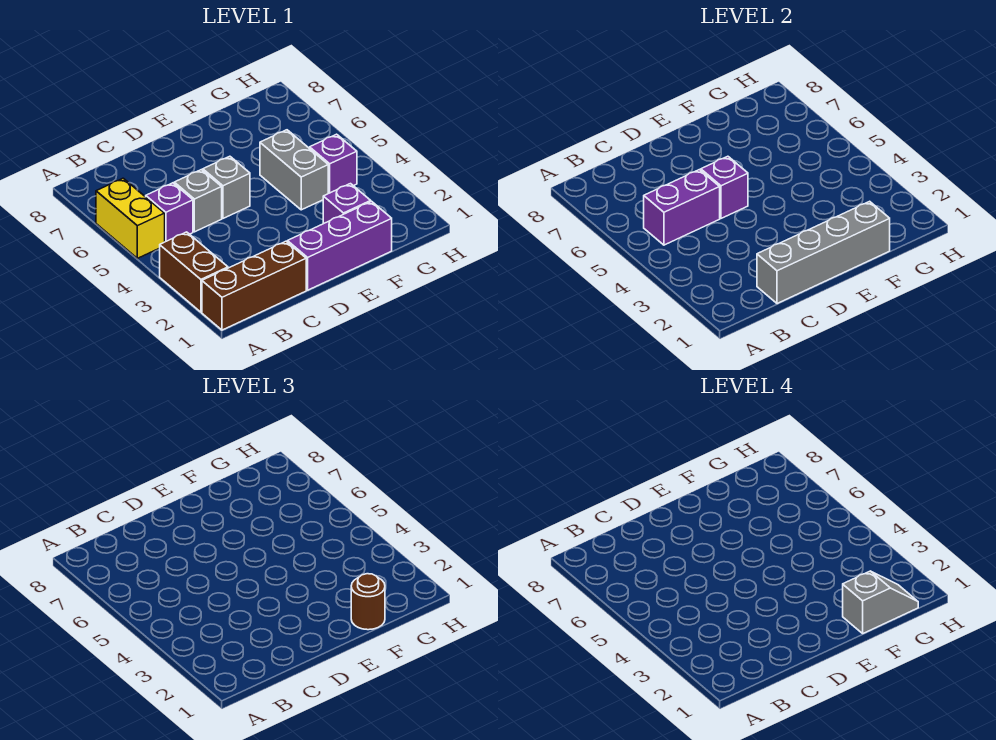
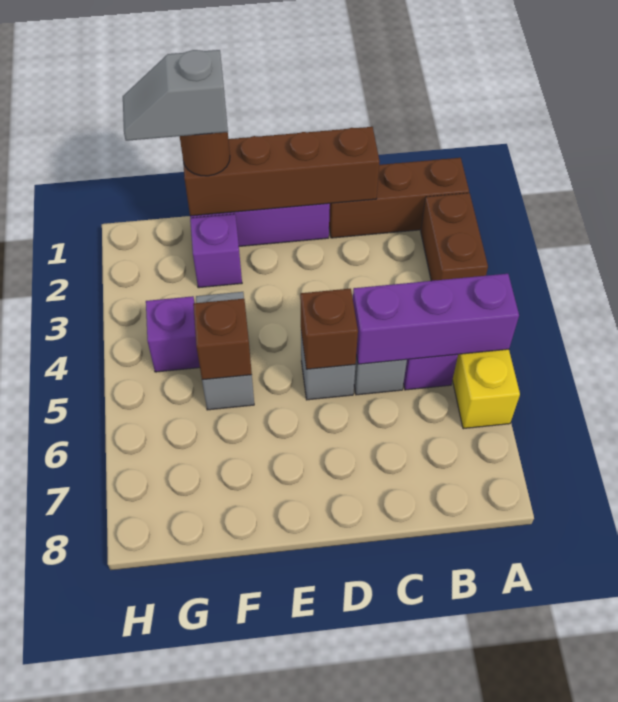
purple brick B5:C5 level 2 -> purple brick A5:C5 level 2
grey brick C1:F1 level 2 -> brown brick C1:F1 level 2
purple brick D5 level 2 -> brown brick D5 level 2
none -> brown brick F5 level 2

